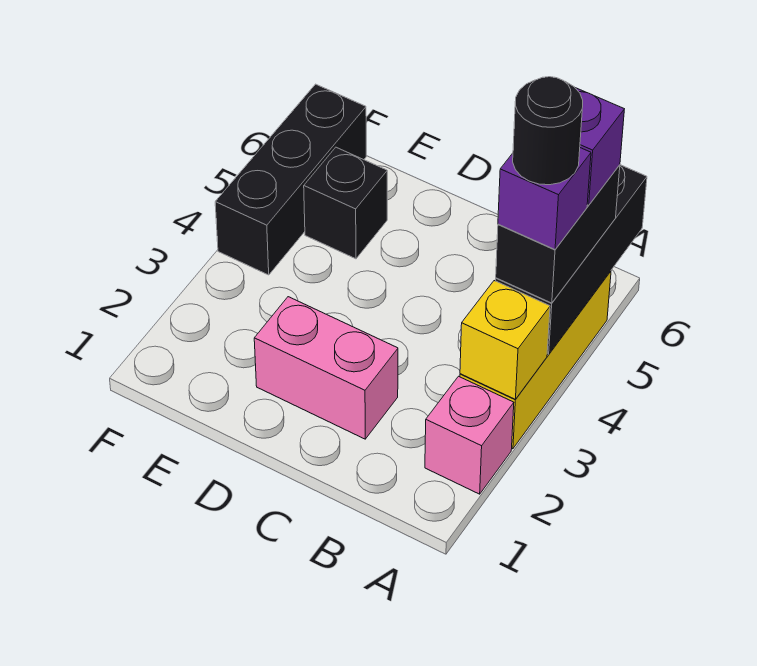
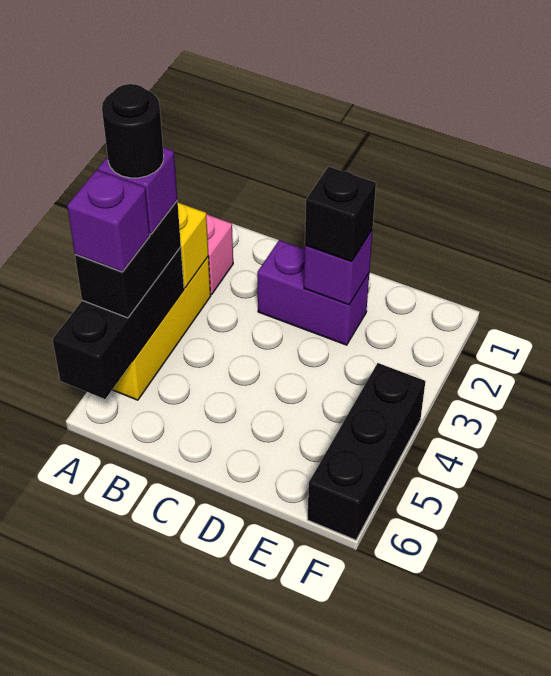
pink brick C2:D2 level 1 -> purple brick C2:D2 level 1
none -> purple brick D2 level 2
black brick E5 level 1 -> black brick D2 level 3

